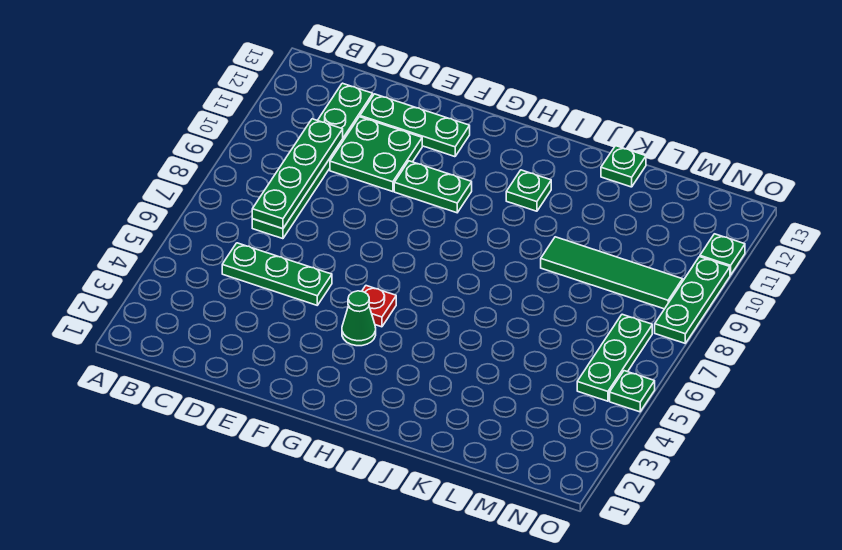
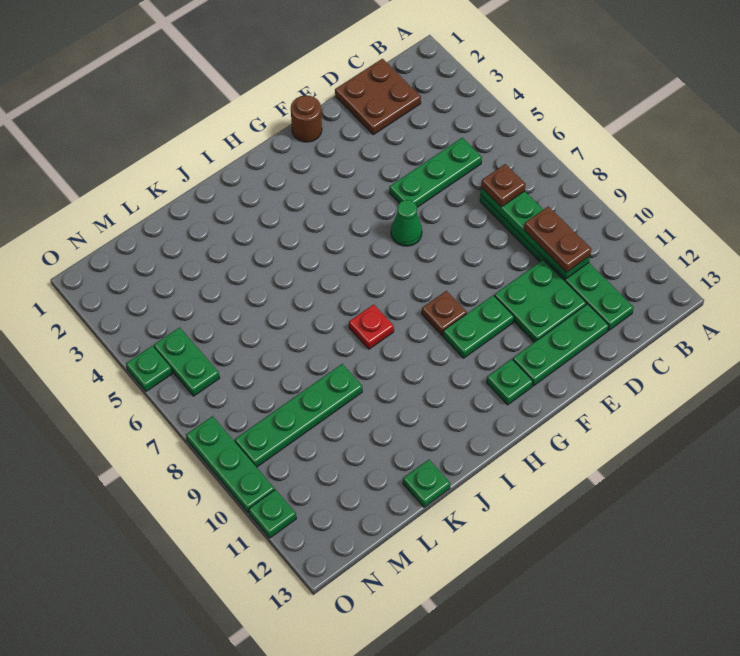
none -> brown plate C1:D2 level 1
none -> brown plate C7 level 3
none -> brown plate C9:C10 level 3
none -> brown round brick F1 level 1
green cone G4 level 1 -> green cone F6 level 1
red plate G5 level 1 -> red plate I8 level 1
none -> brown plate G9 level 1
green plate I11 level 1 -> green plate G12 level 1
green tile K9:N9 level 1 -> green plate K9:N9 level 1
green plate N5:N7 level 1 -> green plate N5:N6 level 1

